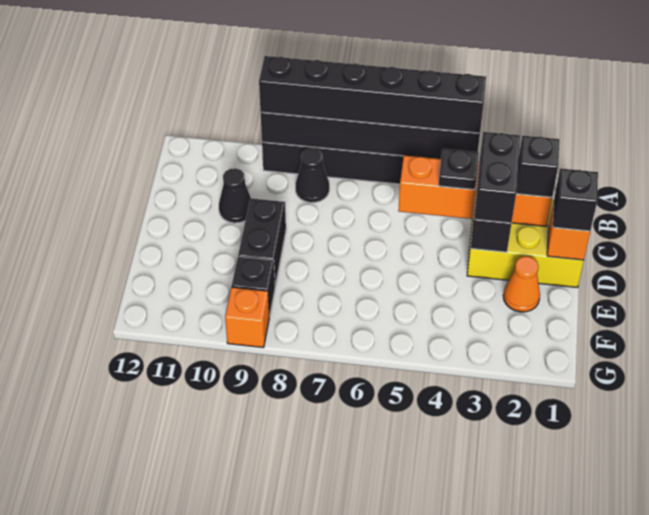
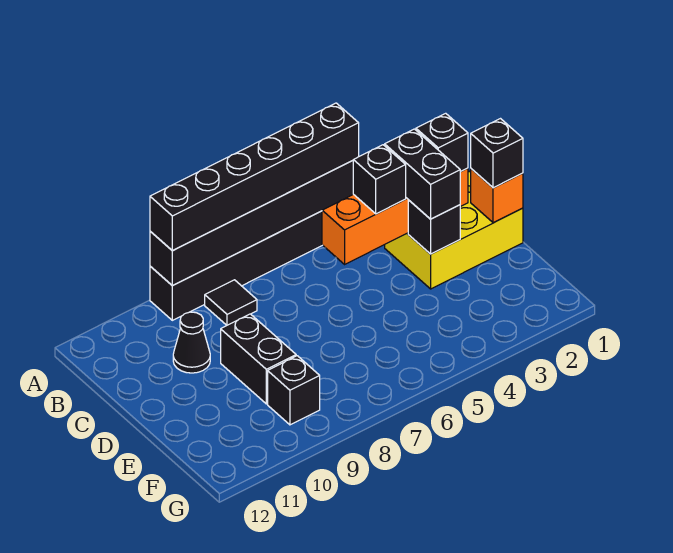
black cone B8 level 1 -> black tile B8 level 1
black plate C4 level 3 -> black brick C4 level 3
orange cone E2 level 1 -> none
orange brick G9 level 1 -> none

